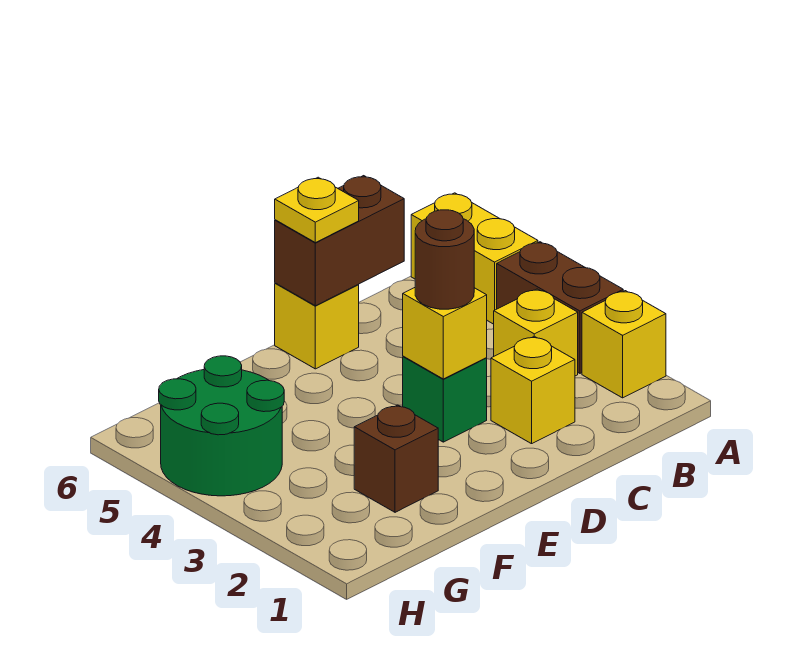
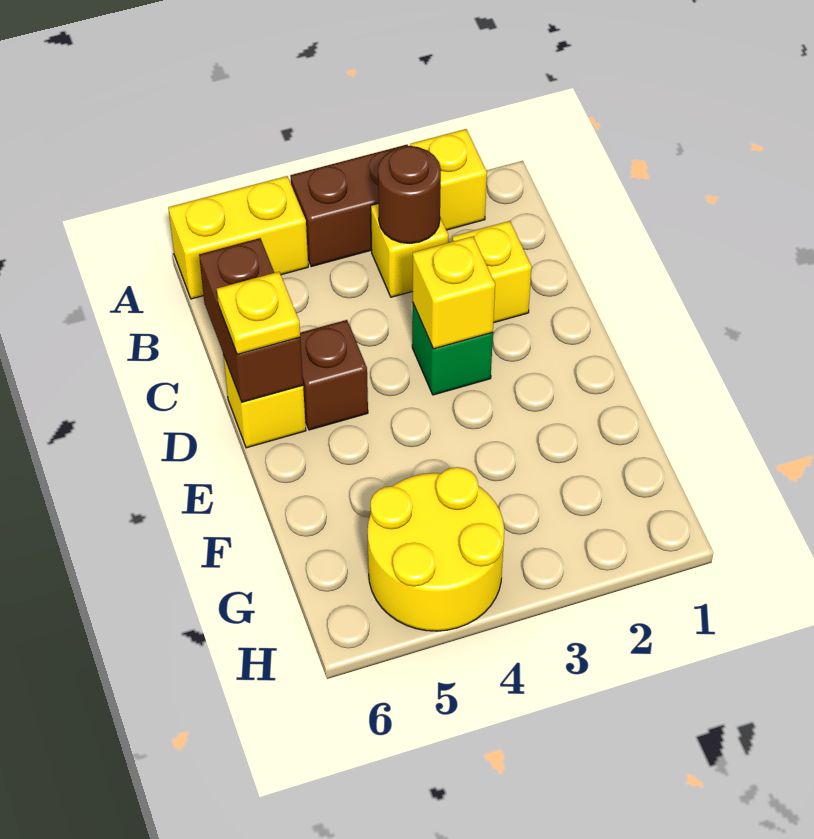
brown round brick D3 level 3 -> brown round brick B3 level 2
brown brick F2 level 1 -> brown brick D5 level 1
green round brick G4:H5 level 1 -> yellow round brick G4:H5 level 1

